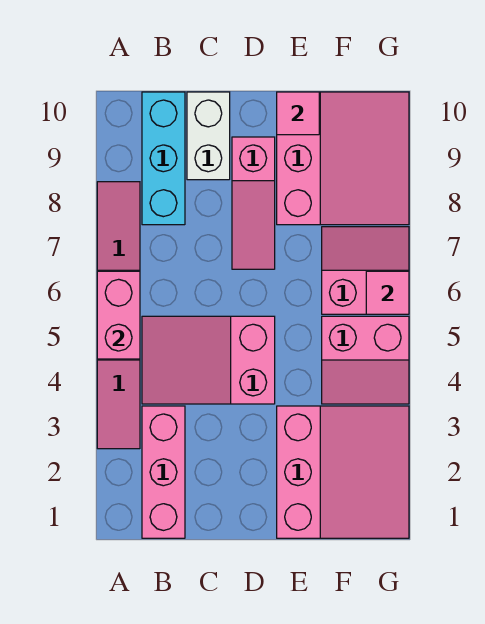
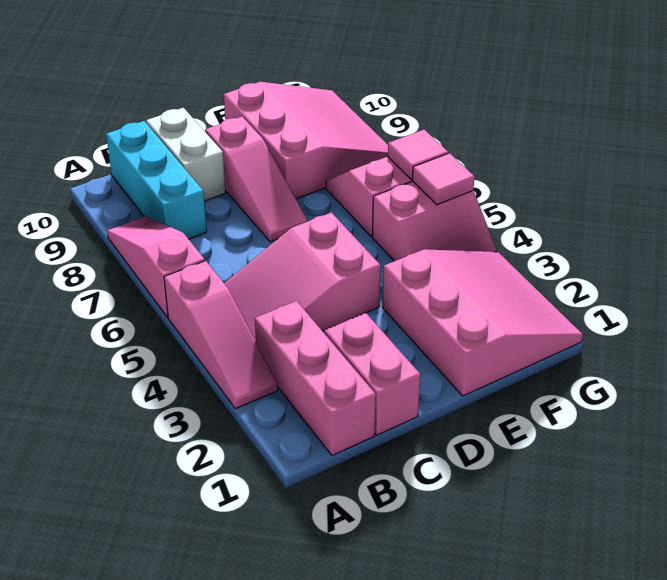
pink brick A5:A6 level 2 -> pink brick C1:C2 level 1
pink tile E10 level 2 -> pink tile G5 level 2

